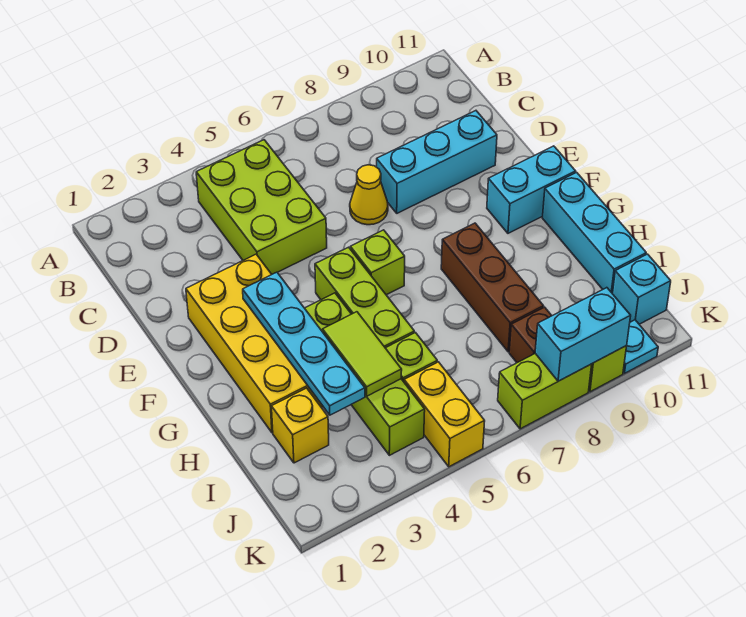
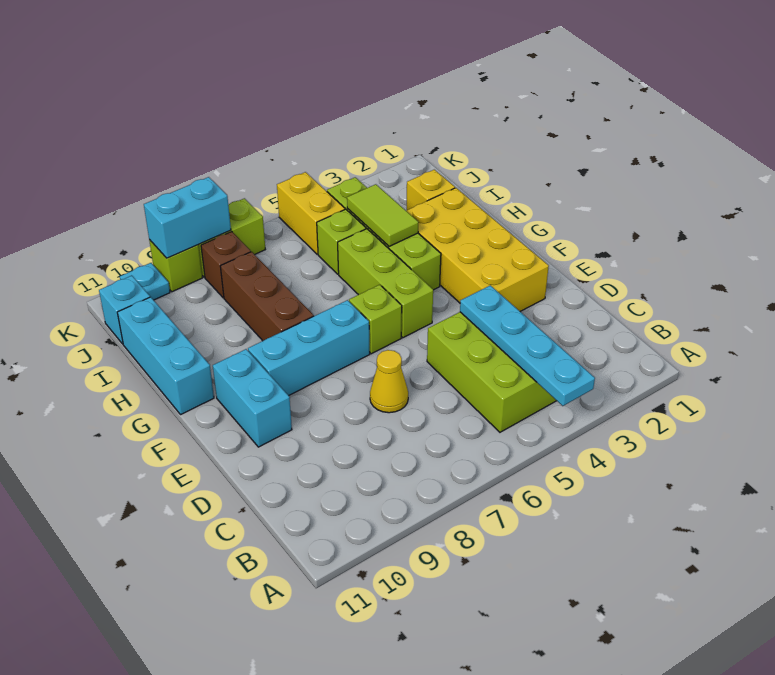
cyan brick D8:D10 level 1 -> cyan brick F7:F9 level 1
cyan plate F3:I3 level 2 -> cyan plate A4:D4 level 2
cyan brick F10:F11 level 1 -> cyan brick E10:F10 level 1

